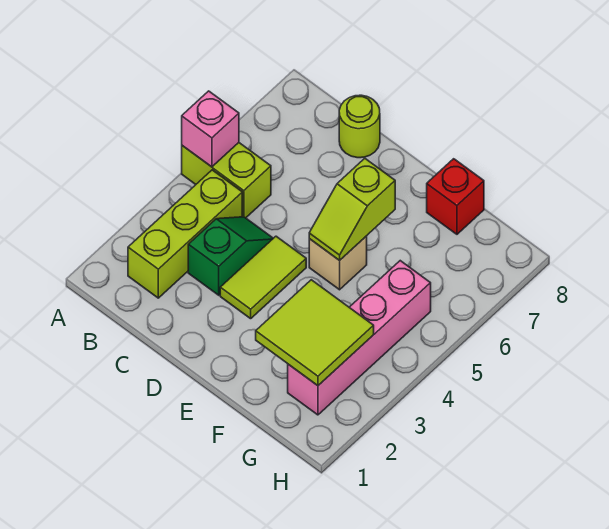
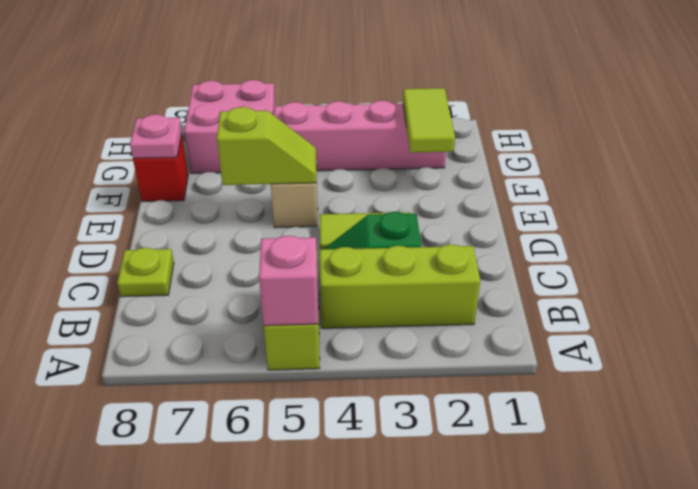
lime round brick C8 level 1 -> lime plate C8 level 1
lime tile F2:G3 level 2 -> lime tile F2:G2 level 2
none -> pink plate F8 level 2
none -> pink brick G6:H7 level 1

